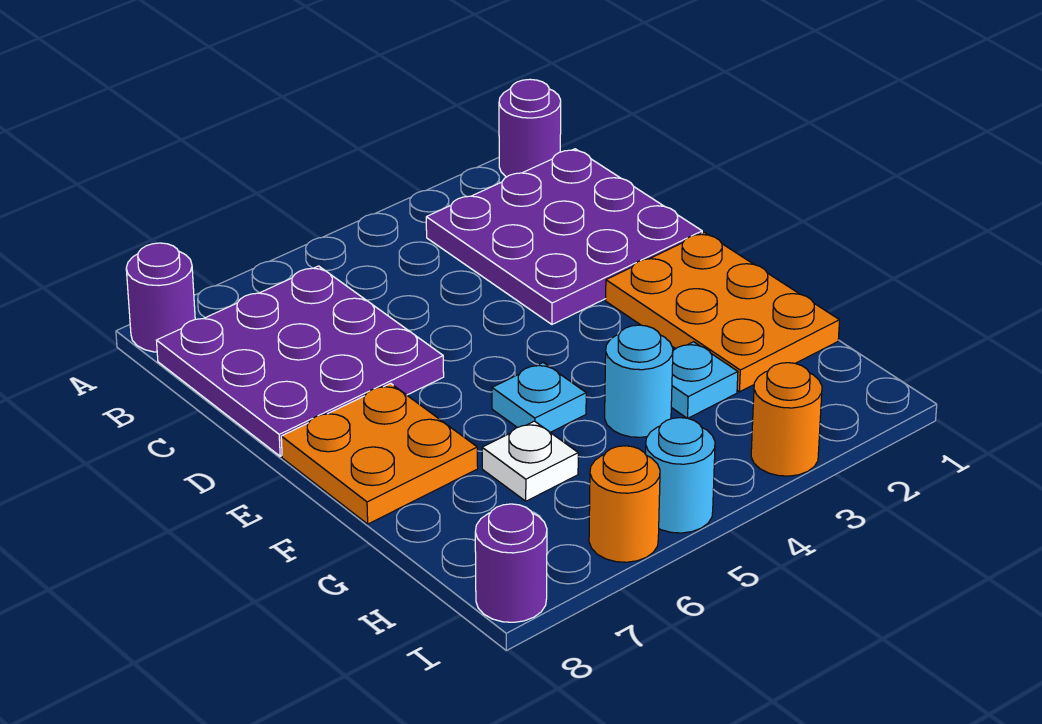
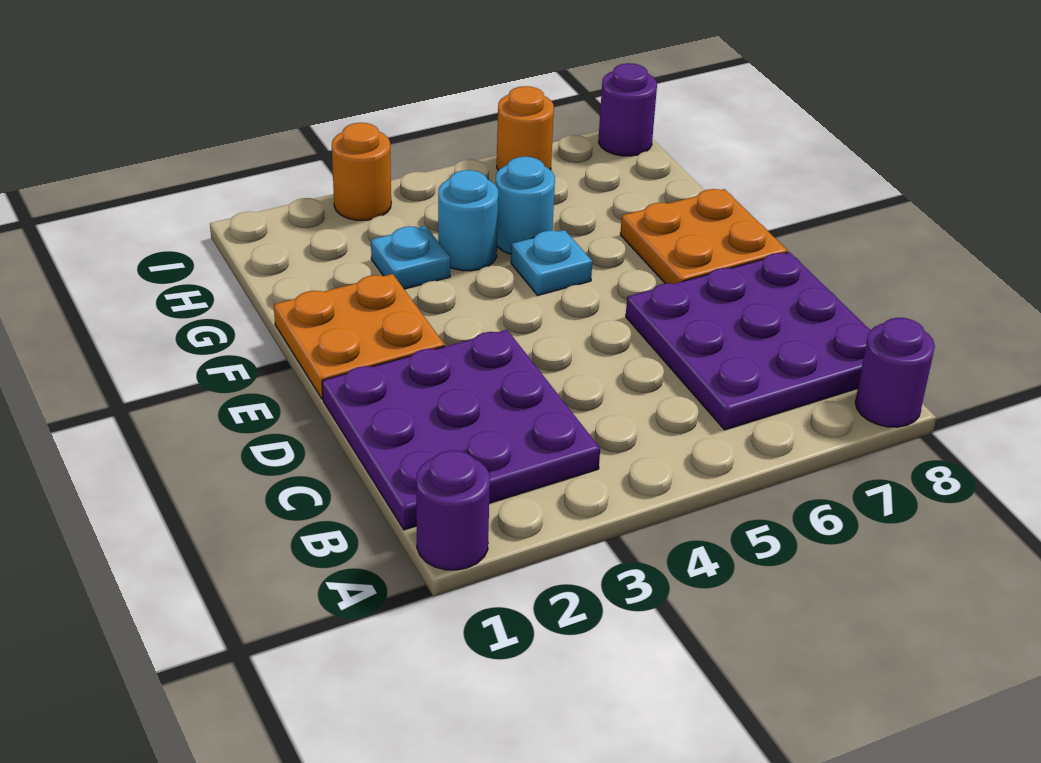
orange plate E1:G2 level 1 -> orange plate E1:F2 level 1
white plate G6 level 1 -> none
cyan round brick I5 level 1 -> cyan round brick G5 level 1

